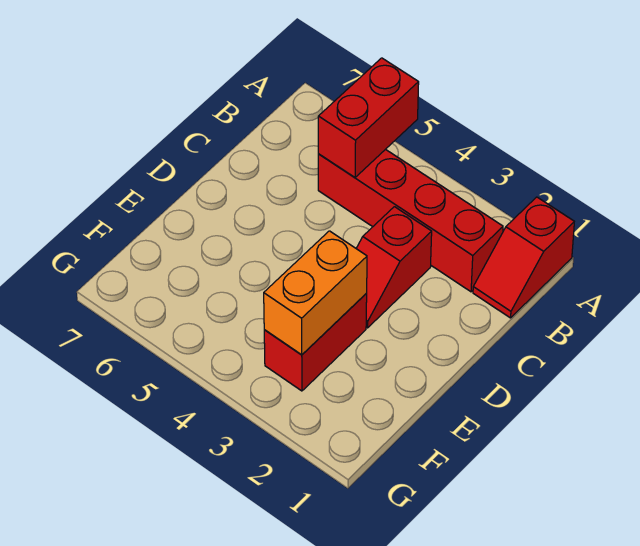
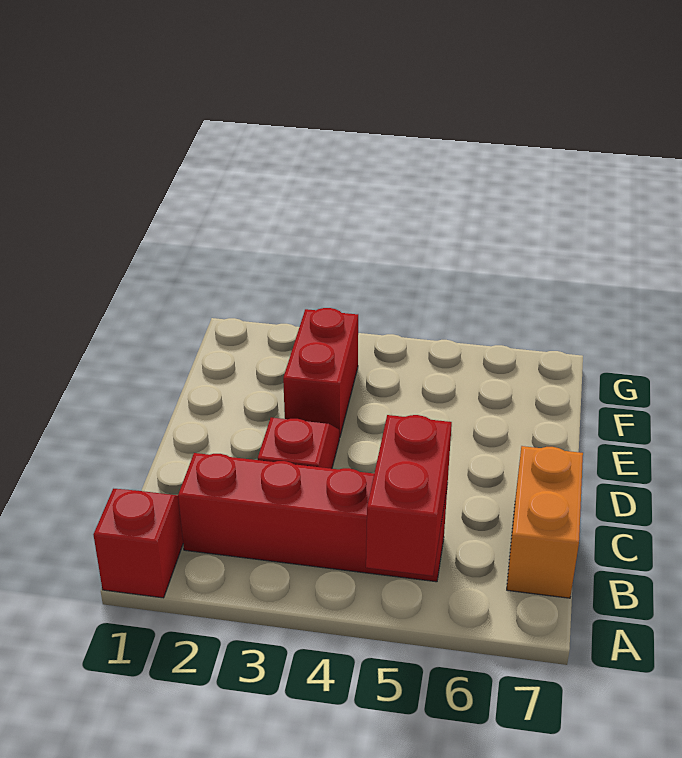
orange brick E3:F3 level 2 -> orange brick B7:C7 level 1

